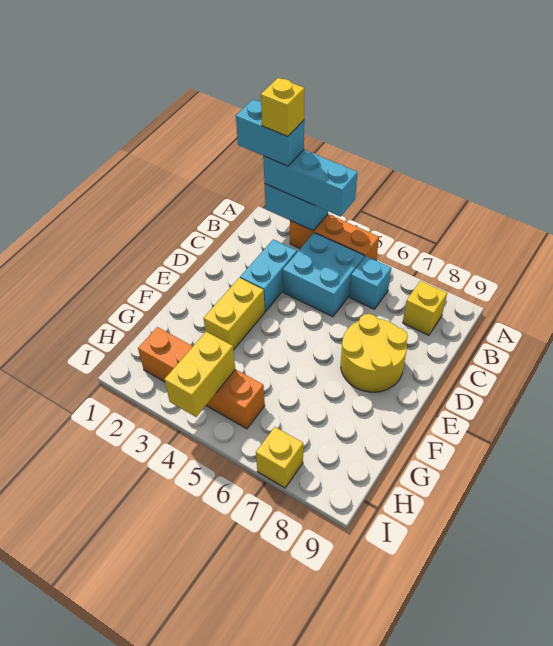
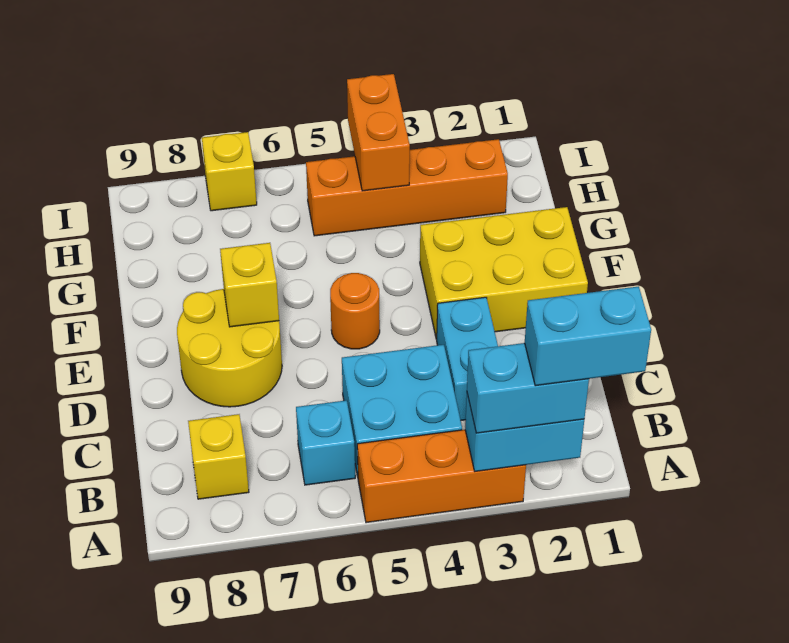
cyan brick A2:A4 level 3 -> cyan brick A2:A3 level 3
yellow brick A2 level 5 -> yellow brick E7 level 2
yellow brick E3:F3 level 1 -> yellow brick E1:F3 level 1
none -> orange round brick E5 level 1
yellow brick H4:I4 level 2 -> orange brick H4:I4 level 2

